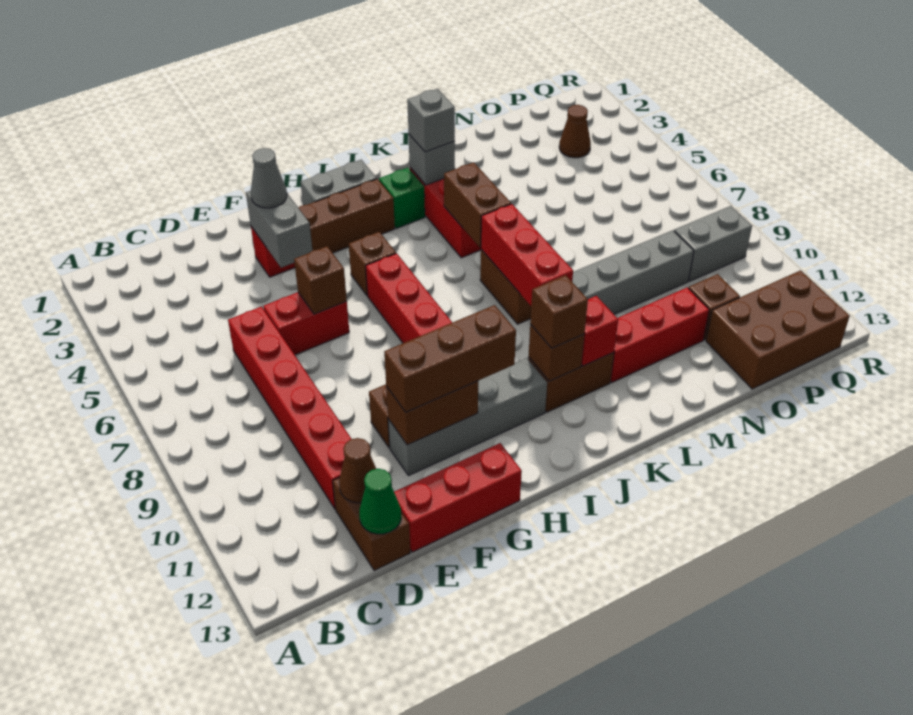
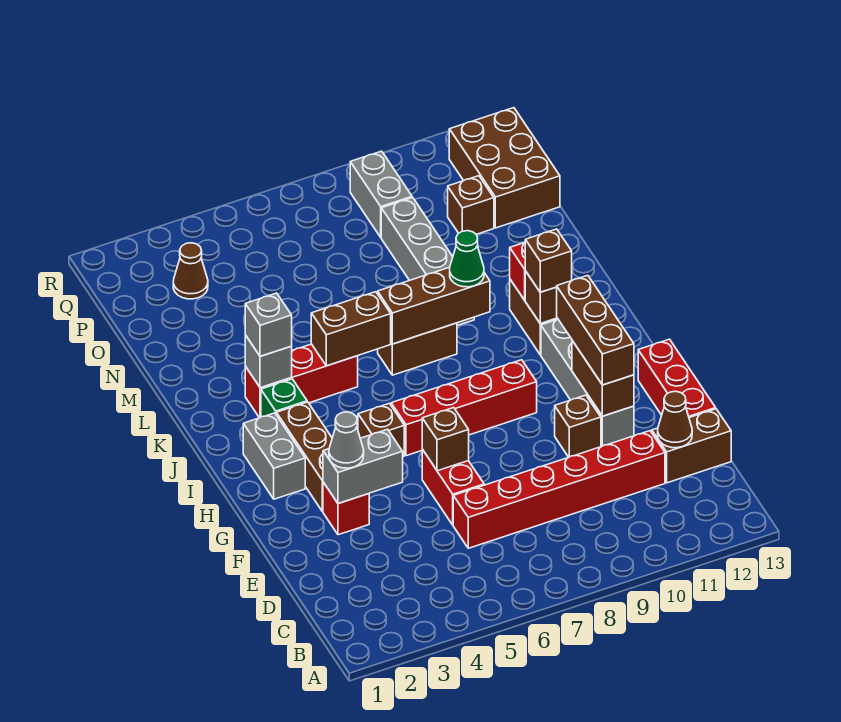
green cone D13 level 2 -> green cone K9 level 3
red brick K7:K9 level 2 -> brown brick K7:K9 level 2
red brick L11:N11 level 1 -> none

